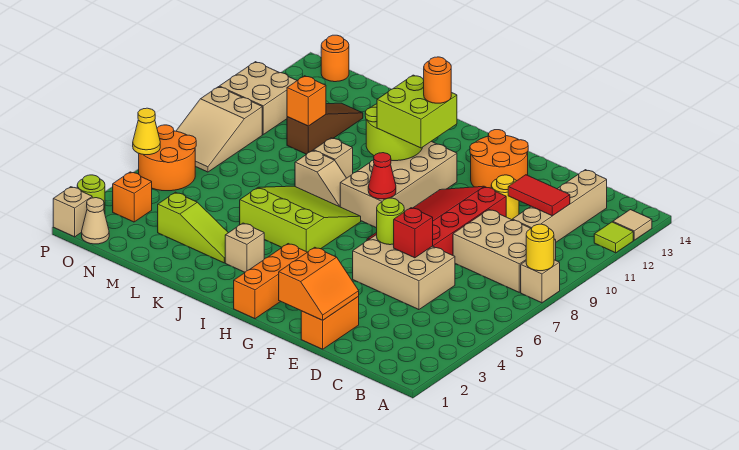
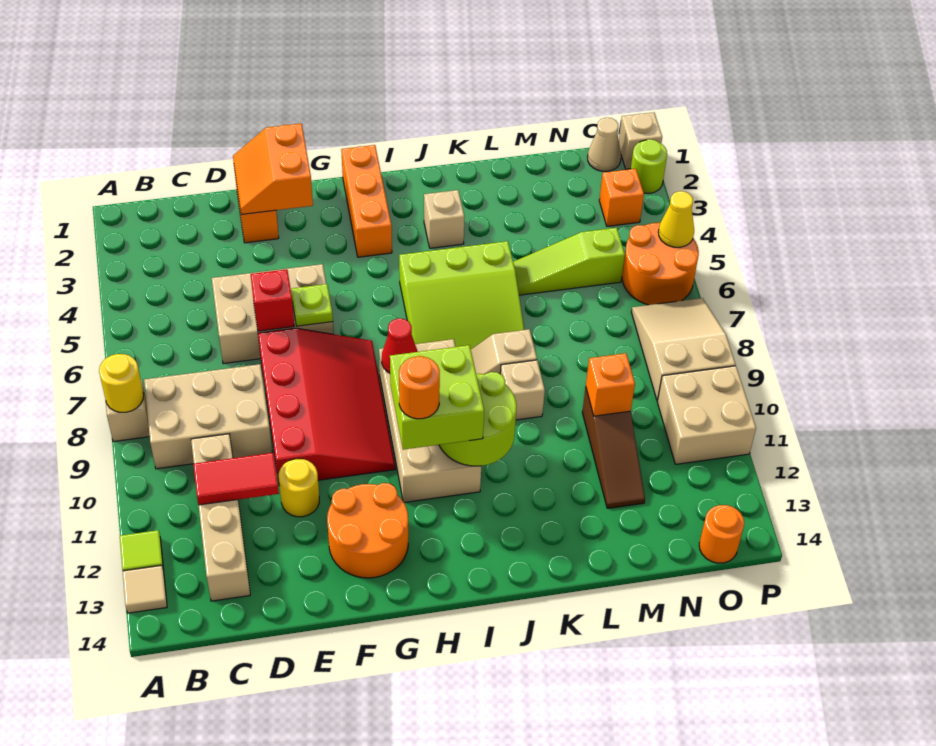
lime round brick F6 level 2 -> lime plate F6 level 2
lime slope K3:M3 level 1 top M -> lime slope L5:N5 level 1 top N

